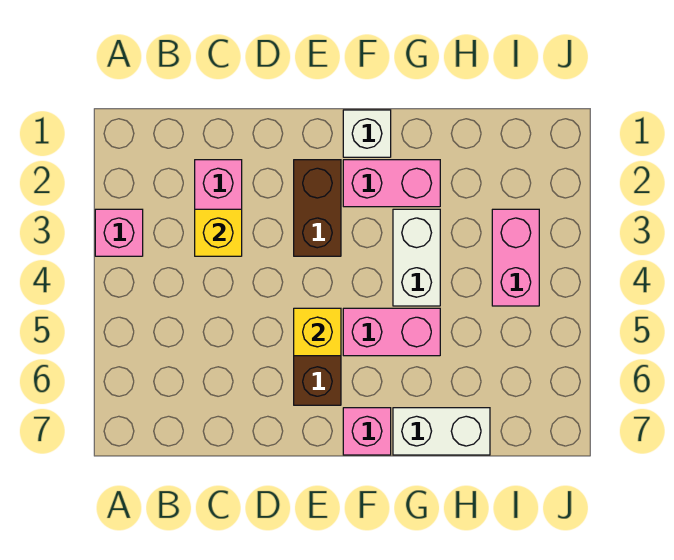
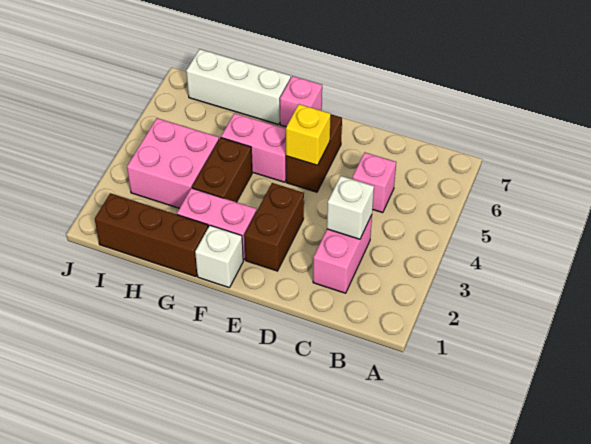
pink brick A3 level 1 -> pink brick C5 level 1
yellow brick C3 level 2 -> white brick C3 level 2
none -> brown brick G1:I1 level 1
white brick G3:G4 level 1 -> brown brick G3:G4 level 1
white brick G7:H7 level 1 -> white brick G7:I7 level 1
pink brick I3:I4 level 1 -> pink brick H3:I4 level 1

